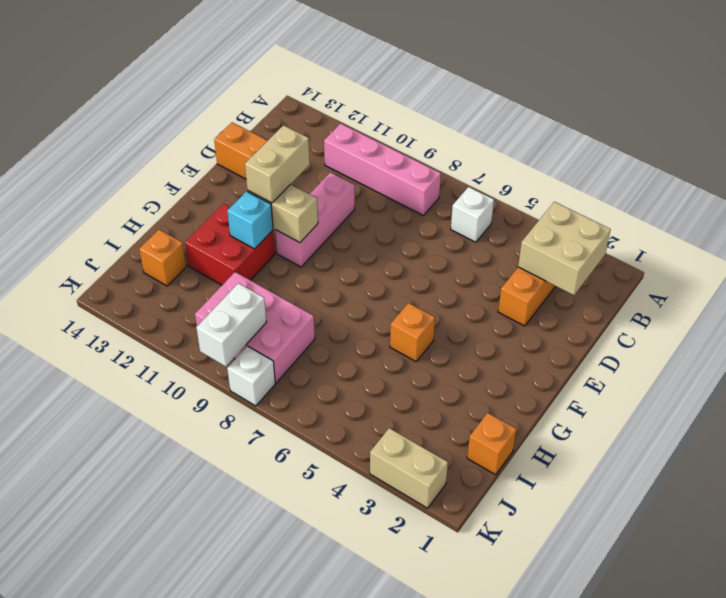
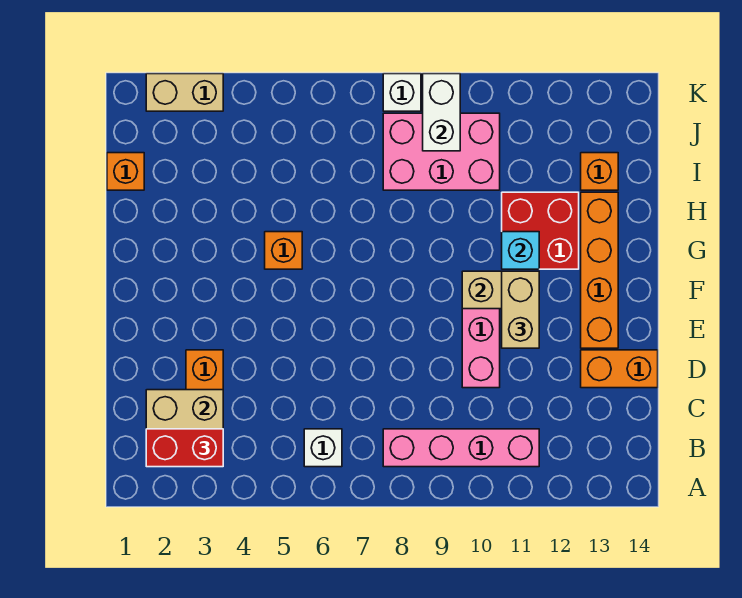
none -> red brick B2:B3 level 3
none -> orange brick E13:H13 level 1

